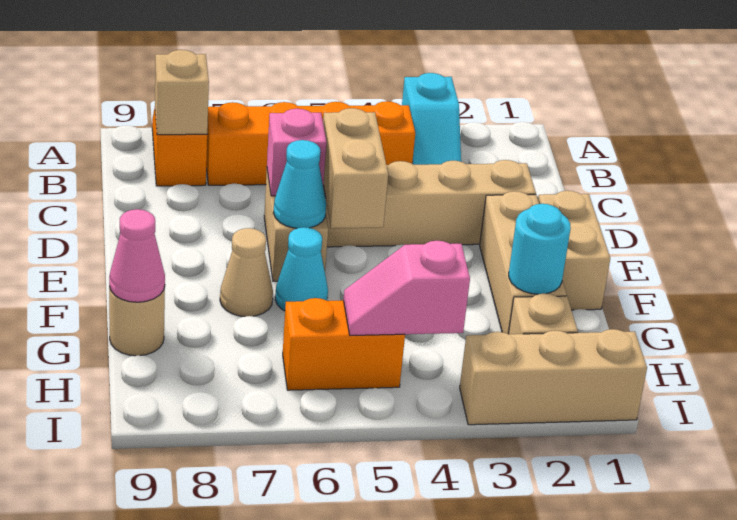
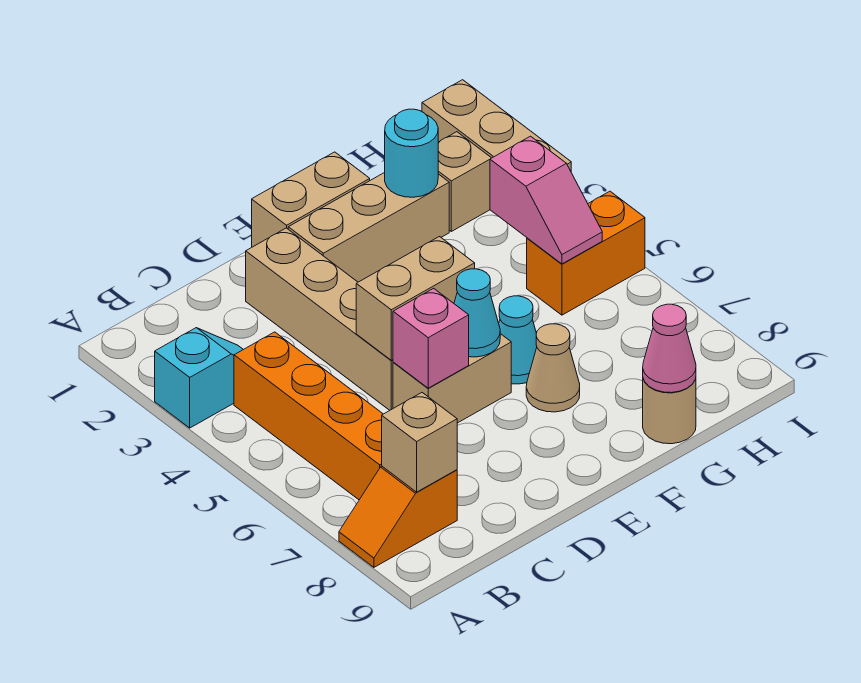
orange brick H5:H6 level 1 -> orange brick H5:I5 level 1

